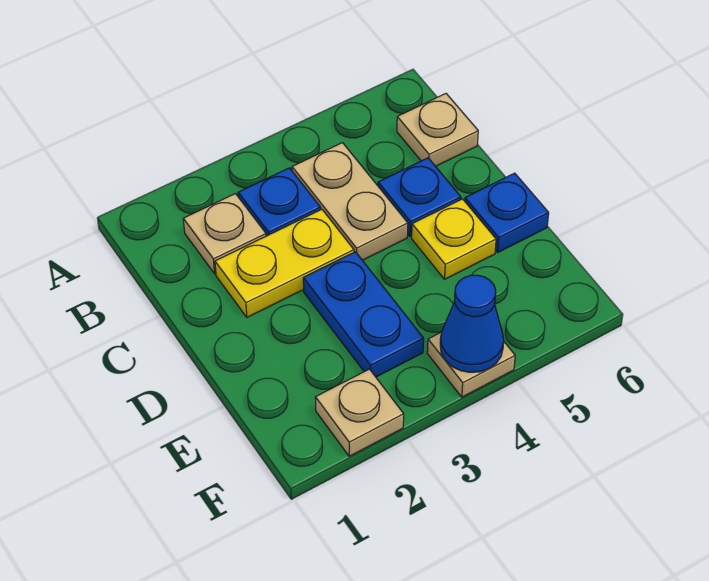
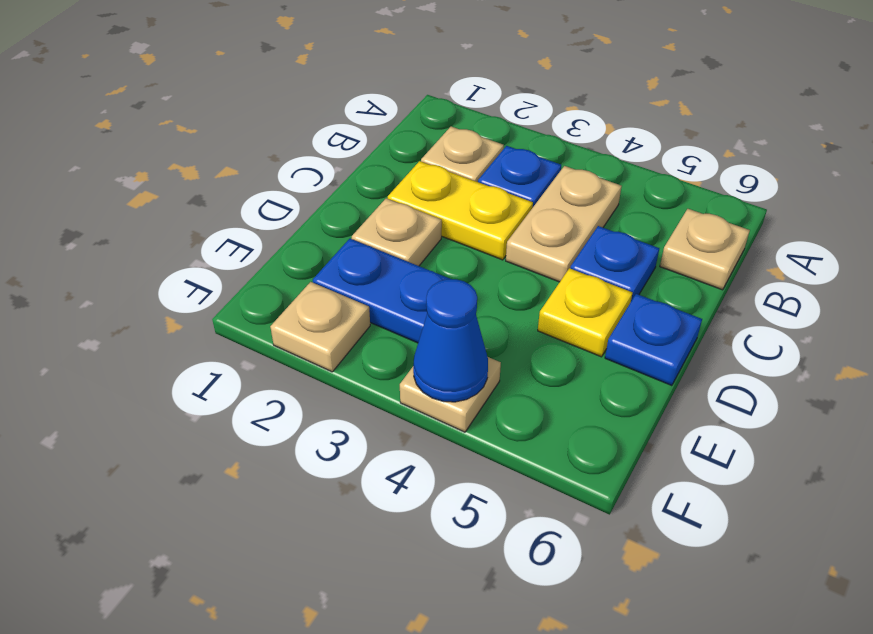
none -> tan plate D2 level 1
blue plate D3:E3 level 1 -> blue plate E2:E3 level 1

